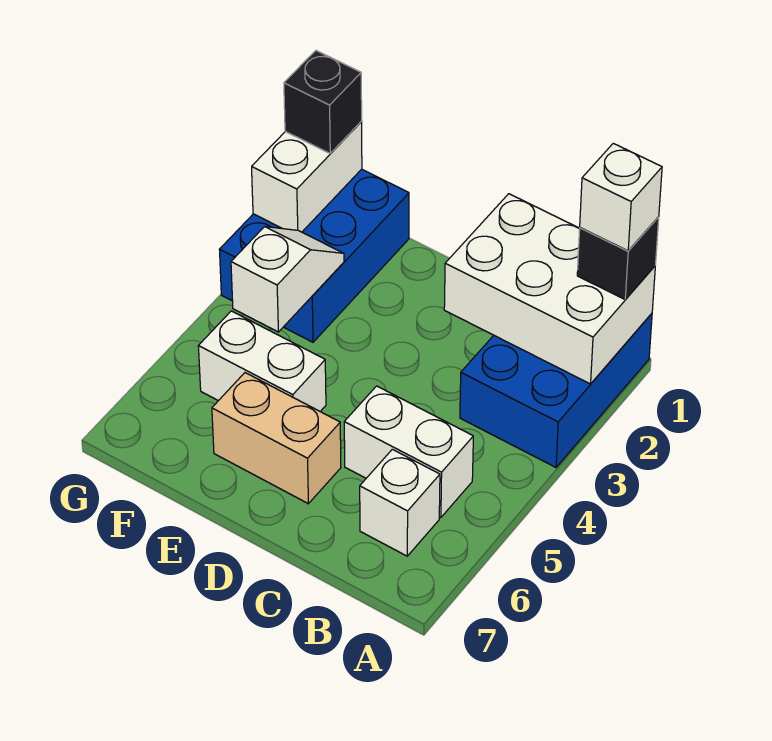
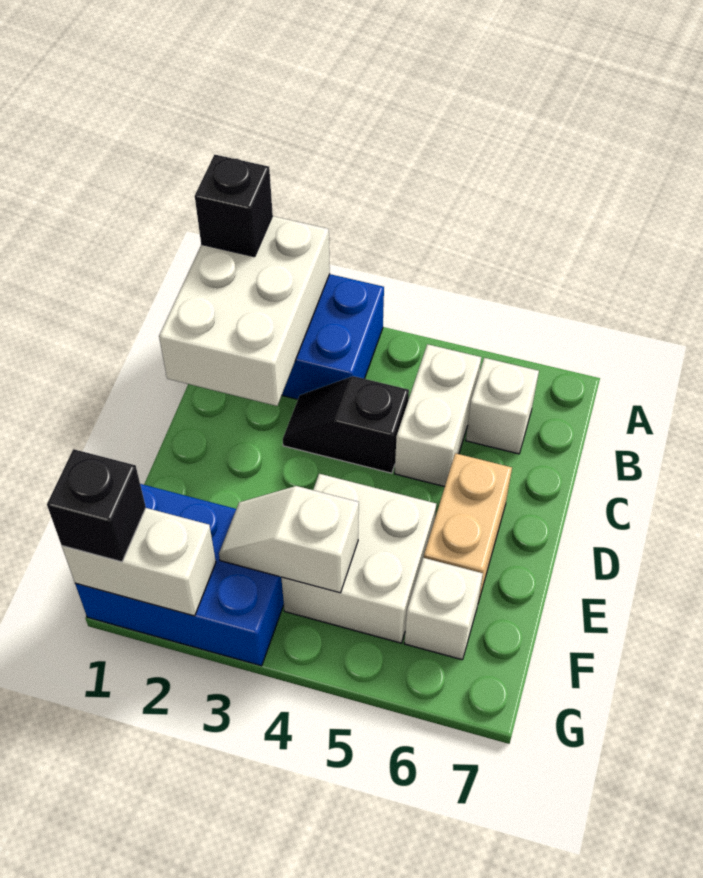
white brick A1 level 4 -> white brick F6 level 1
none -> black slope C3:C4 level 1 top 4
white brick E5:F5 level 1 -> white brick E4:F5 level 1

